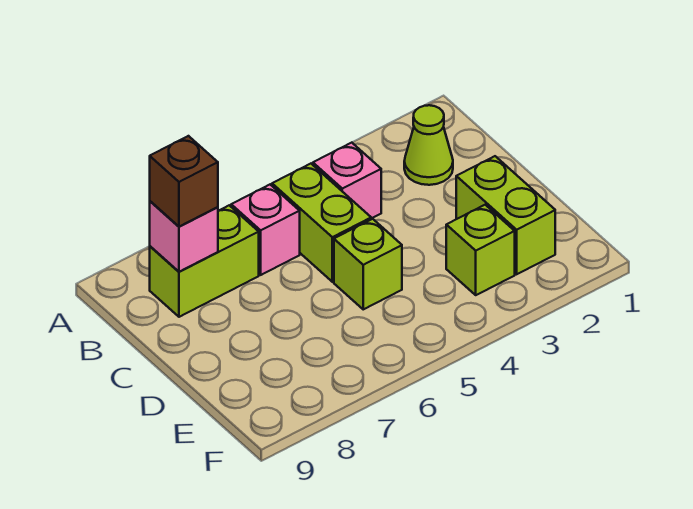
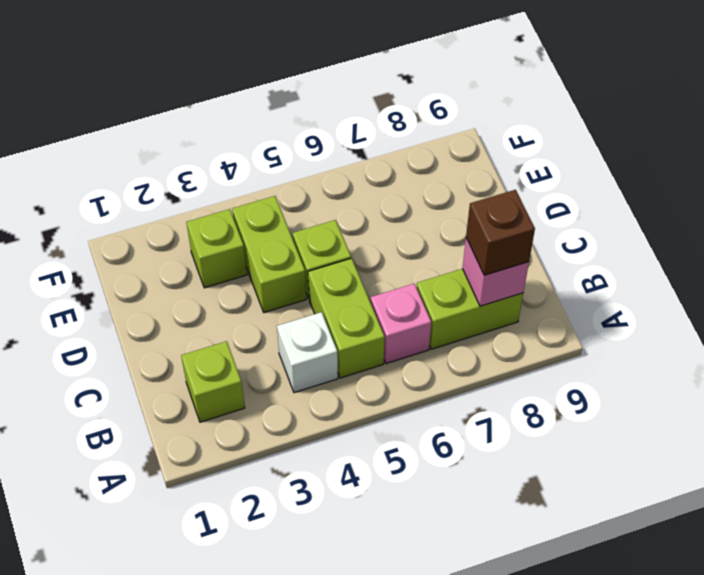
lime cone B2 level 1 -> lime brick B2 level 1
pink brick B4 level 1 -> white brick B4 level 1
lime brick D2:E2 level 1 -> lime brick D4:E4 level 1

